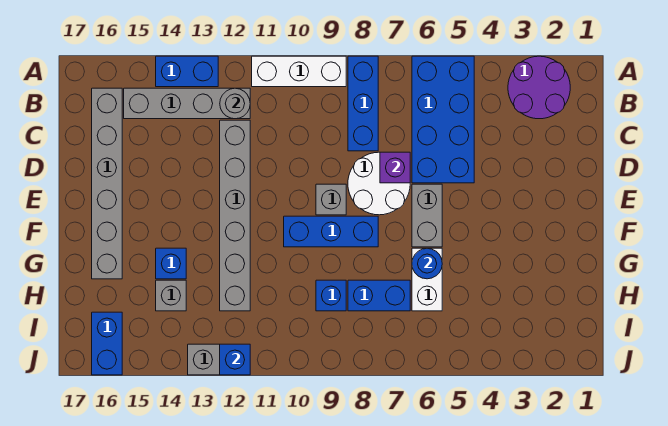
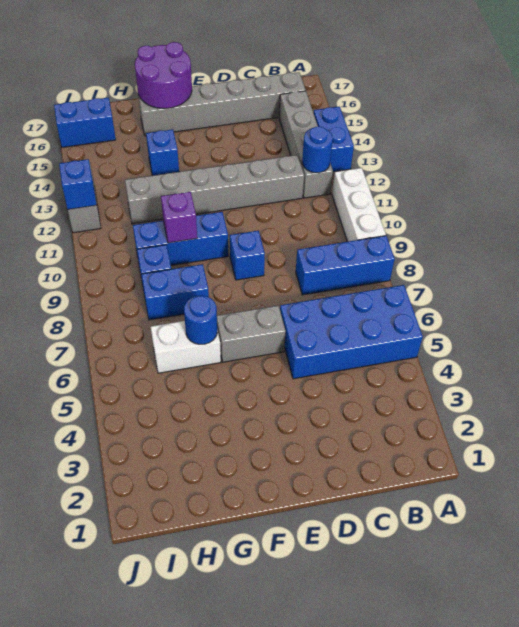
purple round brick A2:B3 level 1 -> purple round brick F16:G17 level 2
grey round brick B12 level 2 -> blue round brick B12 level 2
white round brick D7:E8 level 1 -> none
purple brick D7 level 2 -> purple brick G10 level 2
grey brick E9 level 1 -> blue brick E9 level 1
blue brick F8:F10 level 1 -> blue brick F10:H10 level 1
blue brick H7:H8 level 1 -> blue brick G8:H8 level 1
grey brick H14 level 1 -> none

